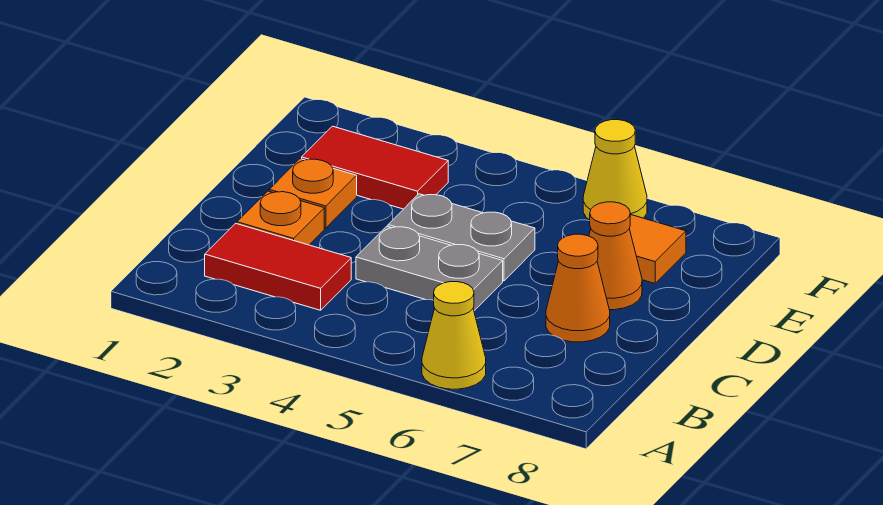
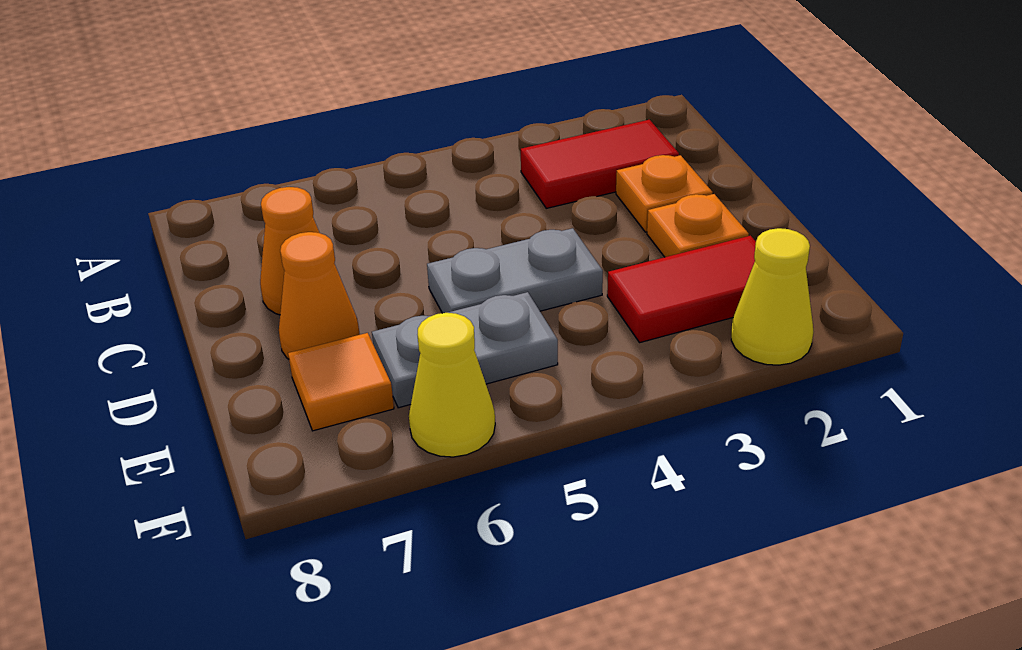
yellow cone A6 level 1 -> yellow cone F2 level 1
grey plate C4:C5 level 1 -> grey plate E5:E6 level 1

